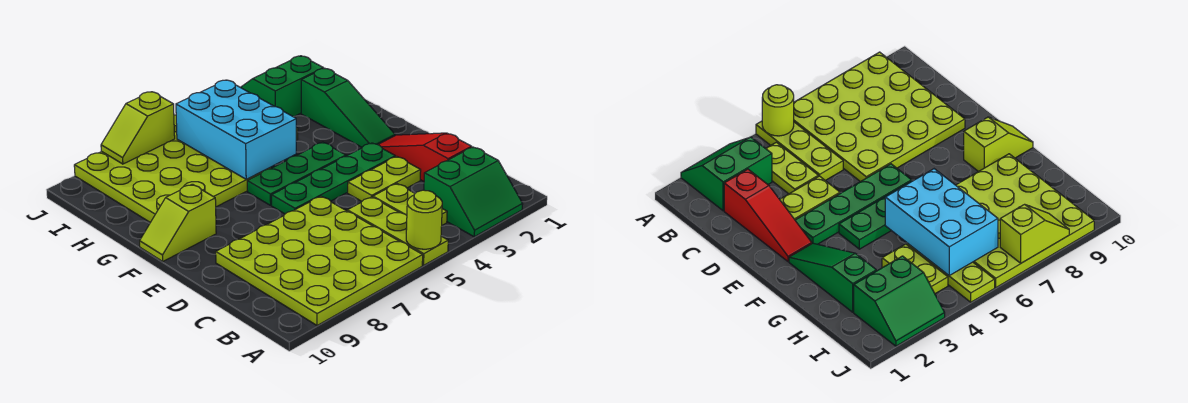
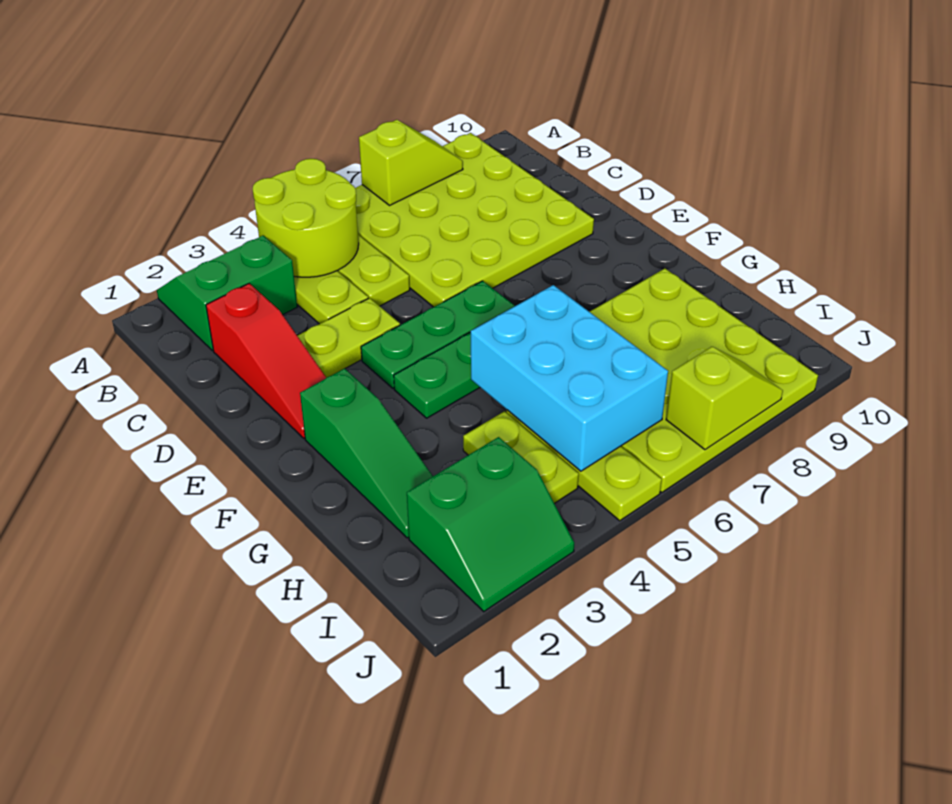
lime round brick A5 level 2 -> lime round brick A4:B5 level 2
green plate E3:E6 level 1 -> green plate E4:E6 level 1
green slope F2:H2 level 1 top H -> green slope F2:H2 level 1 top F
lime slope F9:F10 level 1 top 9 -> lime slope A7:A8 level 2 top 7

